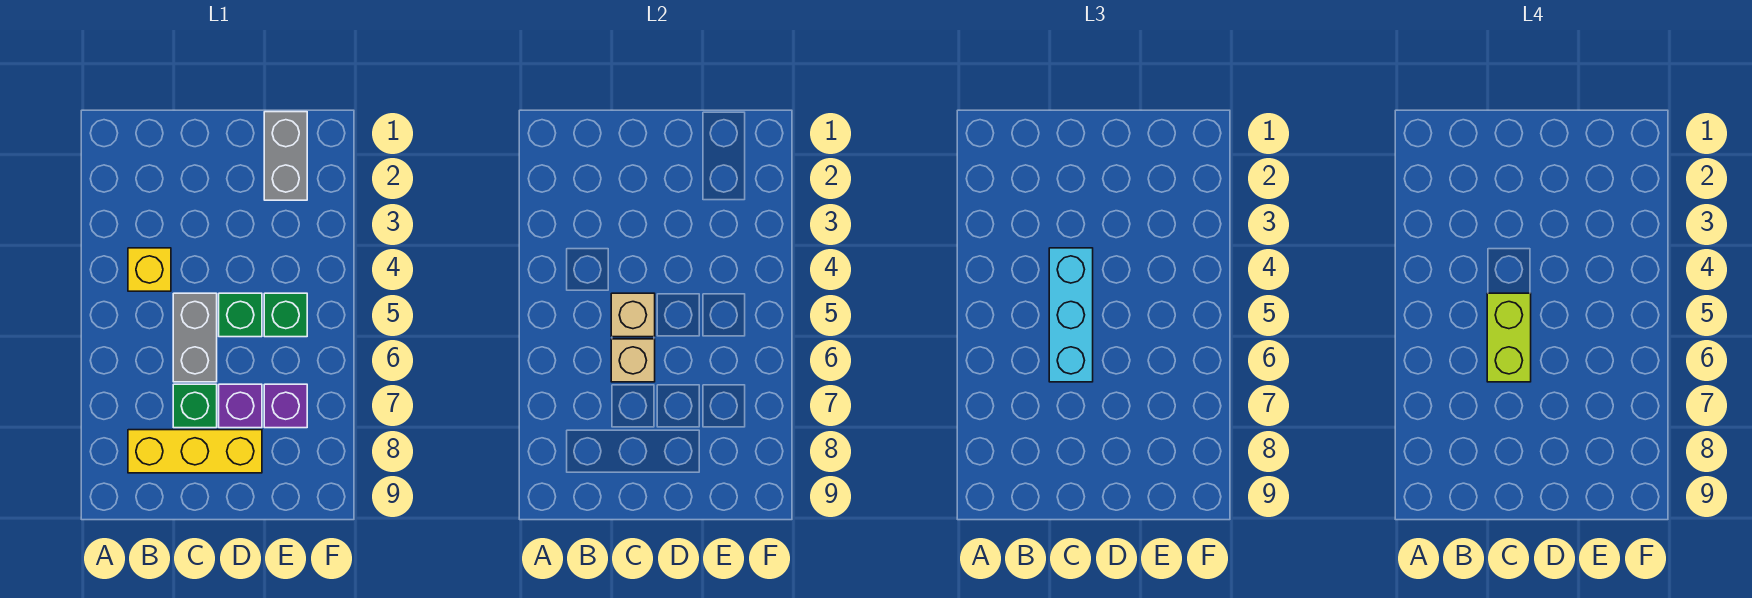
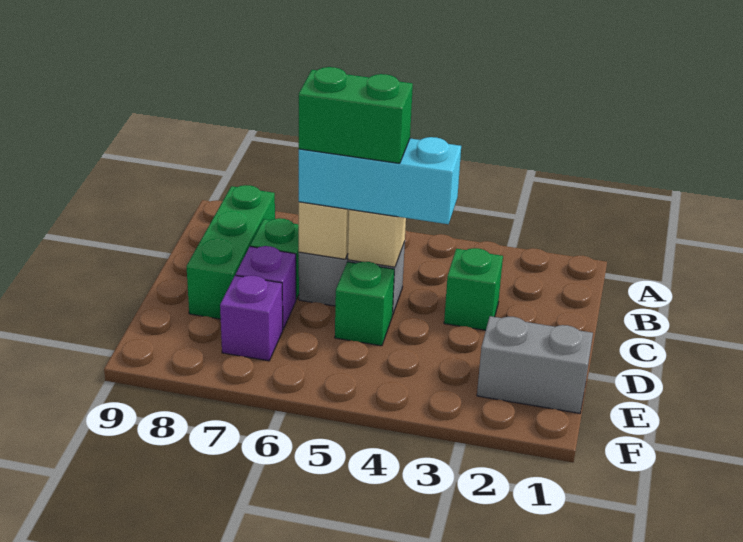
yellow brick B4 level 1 -> none
yellow brick B8:D8 level 1 -> green brick B8:D8 level 1
lime brick C5:C6 level 4 -> green brick C5:C6 level 4
green brick E5 level 1 -> green brick C3 level 1

